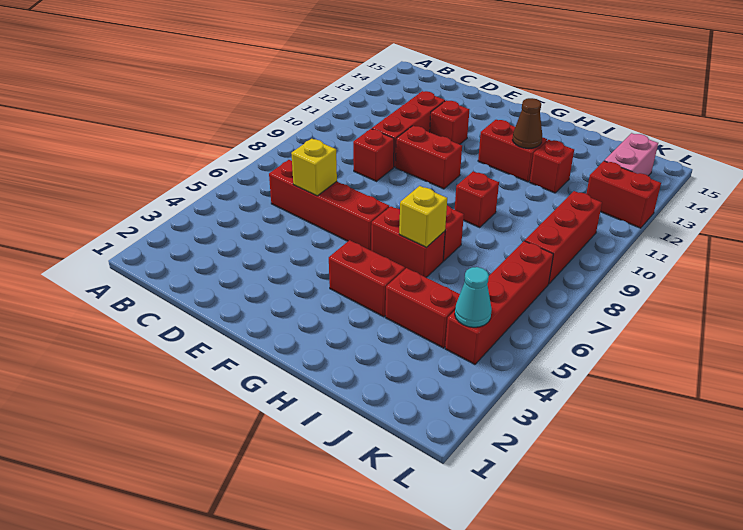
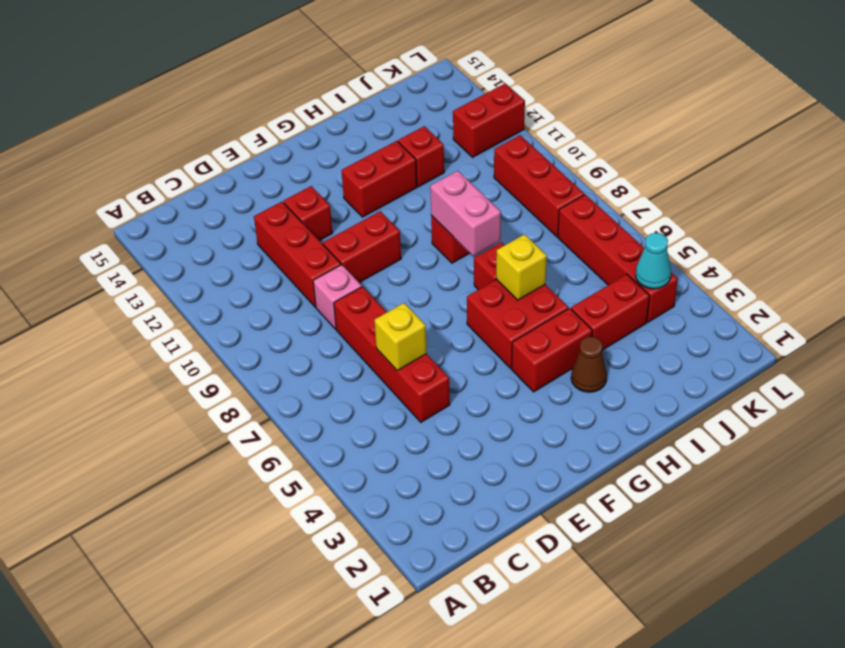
red brick C6:F6 level 1 -> red brick D5:D8 level 1
red brick D9 level 1 -> pink brick D9 level 1
red brick G6:H6 level 1 -> red brick G5:H6 level 1
brown cone H12 level 2 -> brown cone H3 level 1
pink brick K13:K14 level 1 -> pink brick H8:H9 level 2

